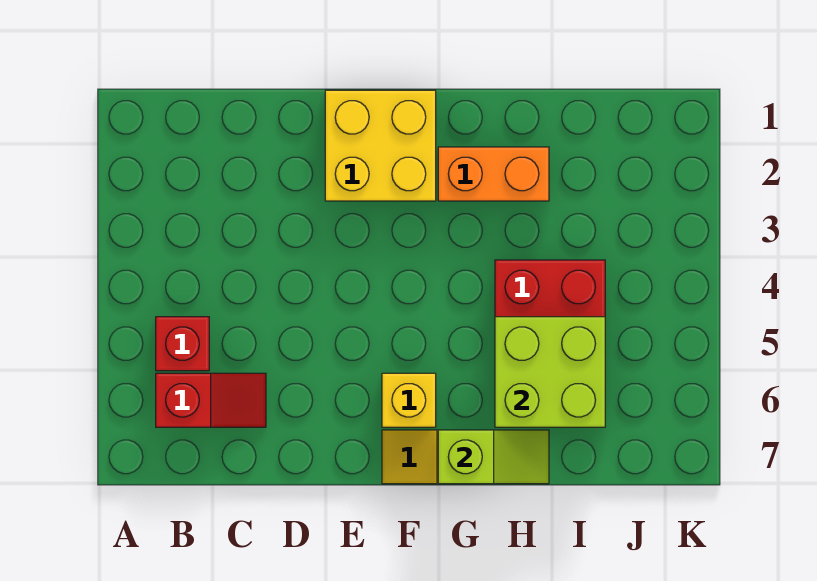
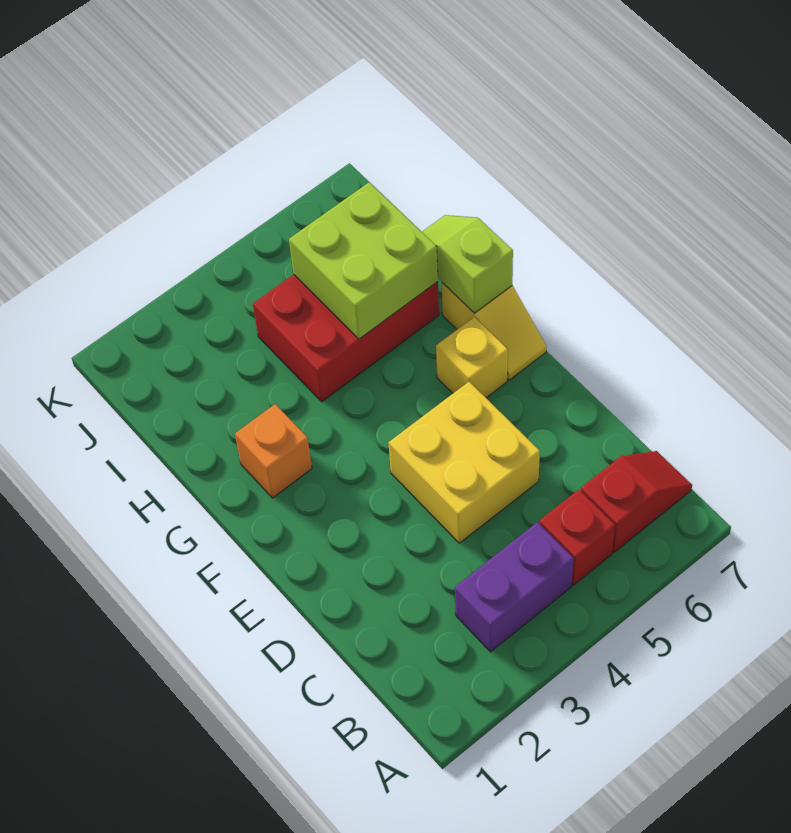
none -> purple brick B3:B4 level 1
red slope B6:C6 level 1 top B -> red slope B6:B7 level 1 top 6
yellow brick E1:F2 level 1 -> yellow brick D4:E5 level 1
orange brick G2:H2 level 1 -> orange brick G2 level 1

